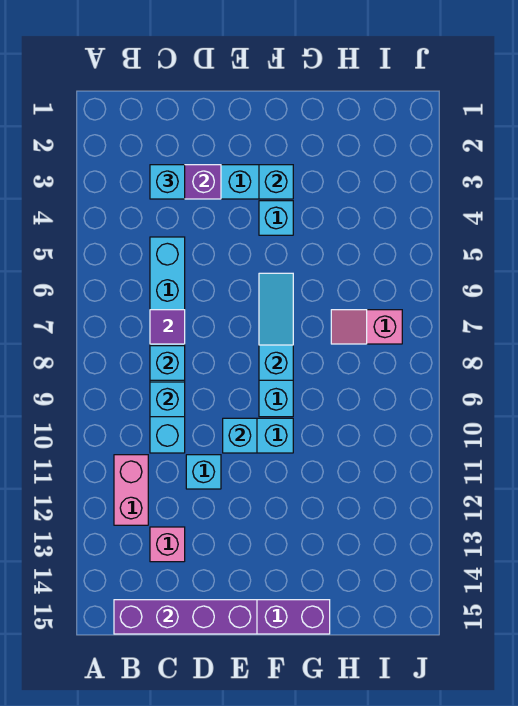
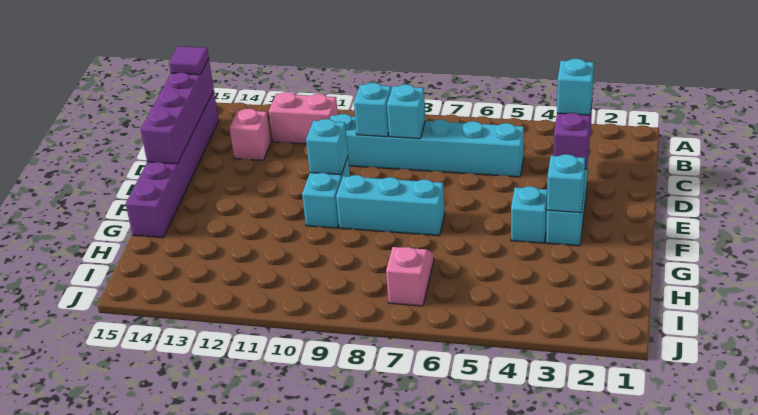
purple tile C7 level 2 -> purple tile B15 level 3
cyan brick D11 level 1 -> none
cyan slope F6:F8 level 2 top 8 -> none

